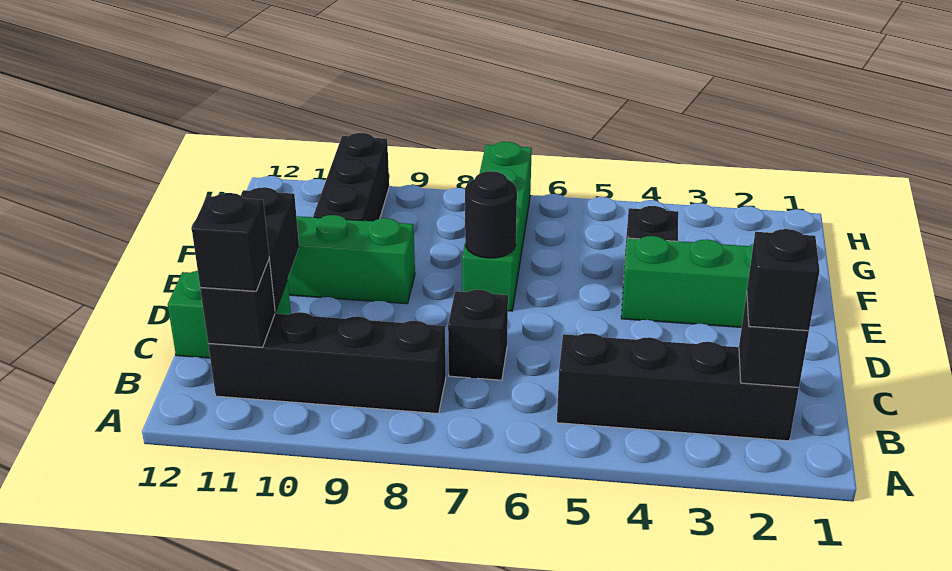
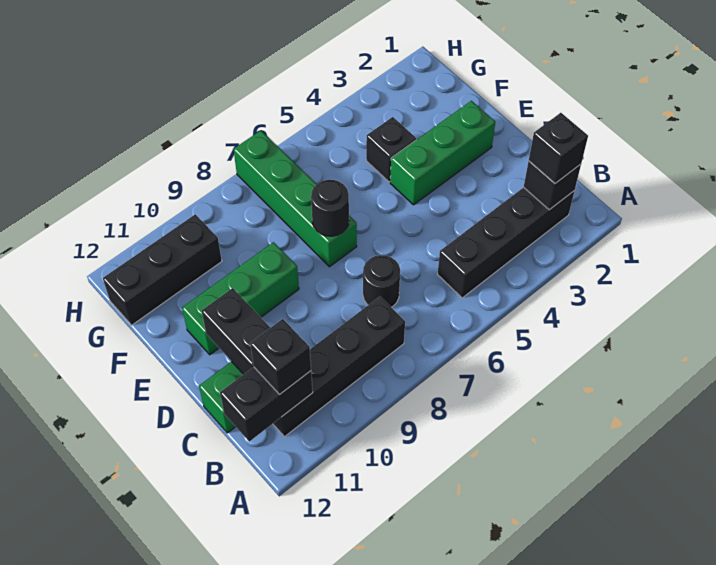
black brick B11 level 2 -> black brick B11:B12 level 2
black brick C7 level 1 -> black round brick C7 level 1
black brick F10:H10 level 1 -> black brick G10:G12 level 1

